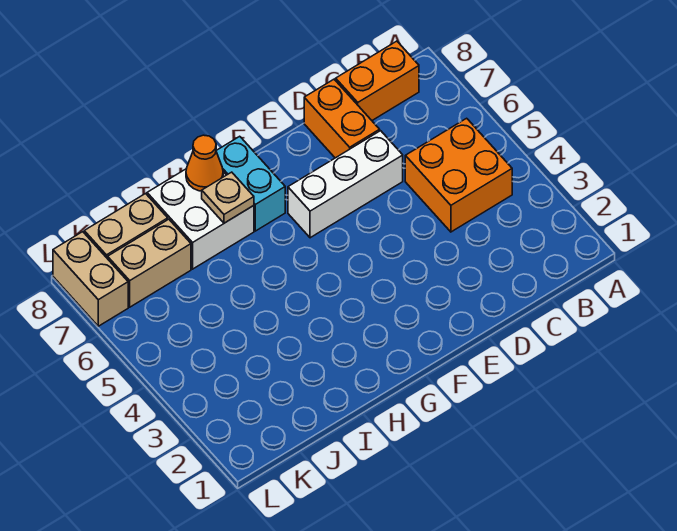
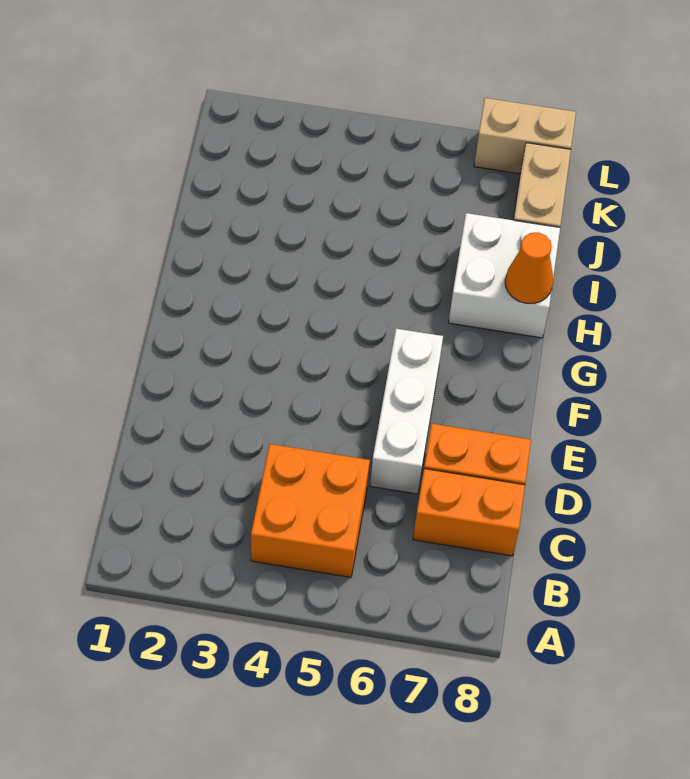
orange brick B8:C8 level 1 -> orange brick C7:C8 level 1
cyan brick G7:G8 level 1 -> none
tan plate H7 level 2 -> none
tan brick J7:K7 level 1 -> none

